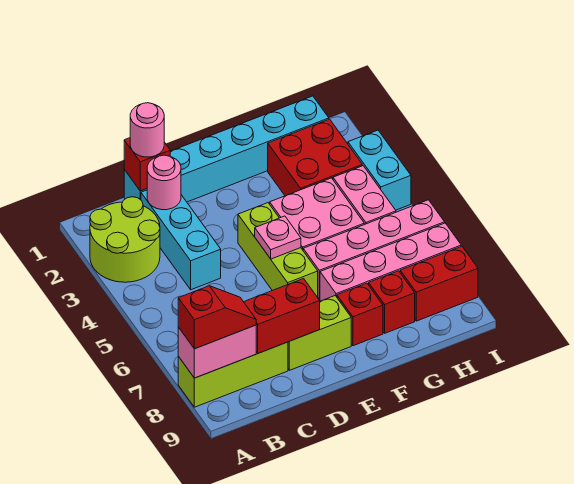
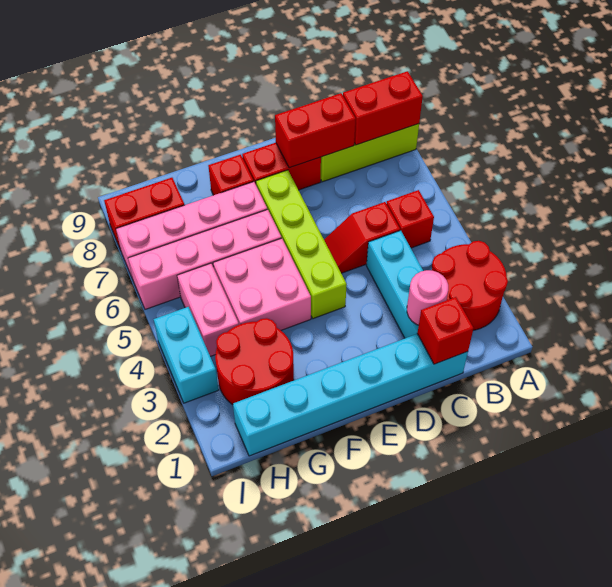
lime round brick A2:B3 level 1 -> red round brick A2:B3 level 1
pink brick A8:B8 level 2 -> red brick A8:B8 level 2
red slope A8:B8 level 3 top A -> red slope C5:D5 level 1 top C
pink round brick C1 level 3 -> none
lime brick D8:E8 level 1 -> red brick D8:E8 level 1
lime brick E4:E6 level 1 -> lime brick E4:E7 level 1
pink plate E5 level 2 -> none
red brick G2:H3 level 1 -> red round brick G2:H3 level 1
red brick G8 level 1 -> red brick B5 level 1

